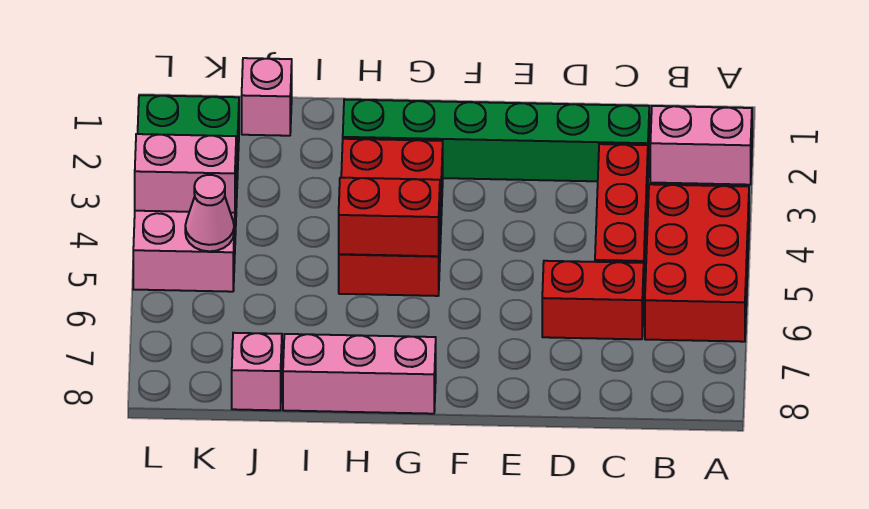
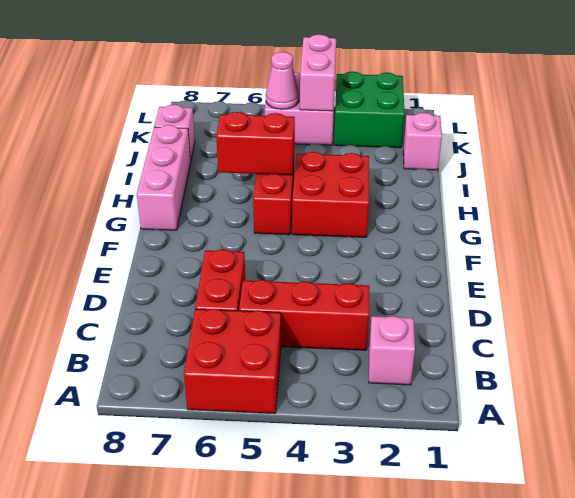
pink brick A2:B2 level 1 -> pink brick B2 level 1
red brick A4:B6 level 1 -> red brick A5:B6 level 1
green brick C2:H2 level 1 -> none
red brick G5:H5 level 2 -> red brick H5:H6 level 2

